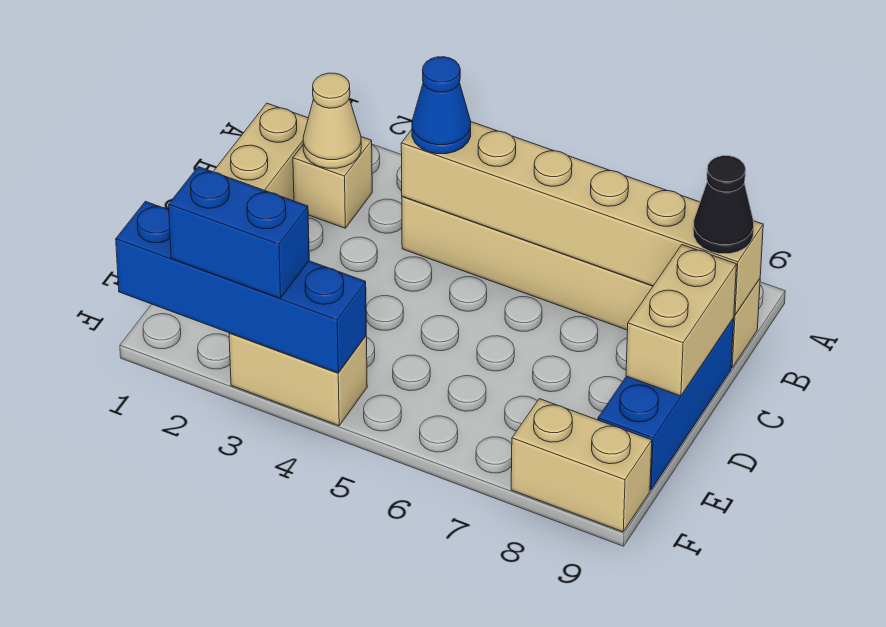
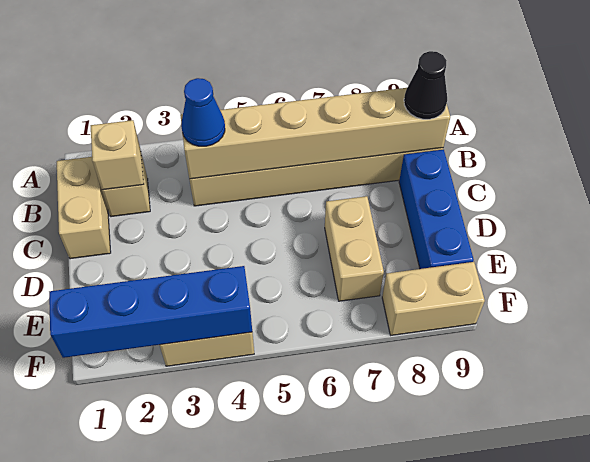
tan cone B2 level 2 -> tan brick B2 level 2
tan brick C9:D9 level 2 -> tan brick D7:E7 level 1
blue brick F2:F3 level 3 -> none

